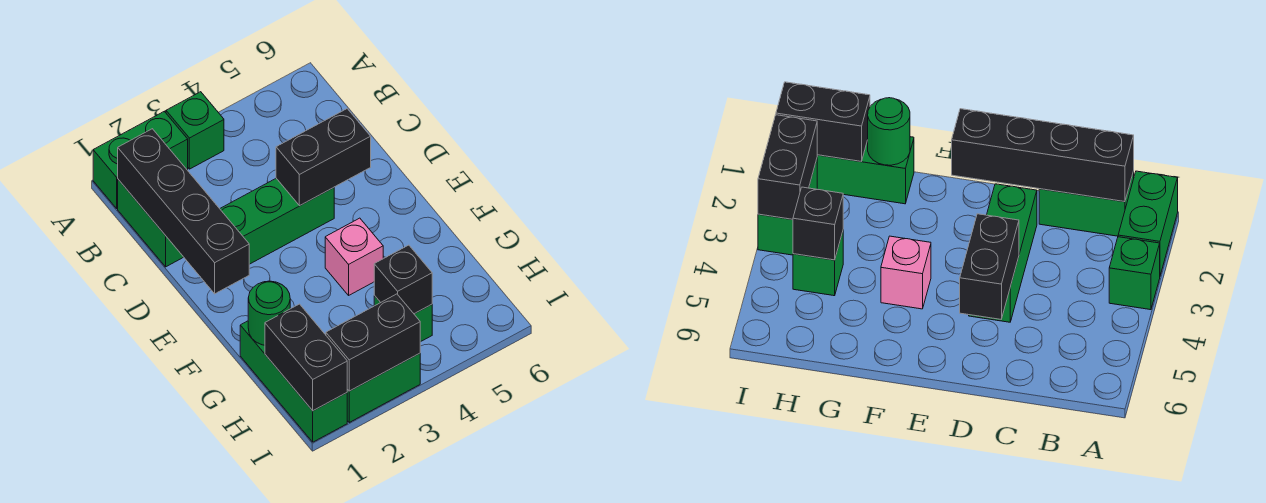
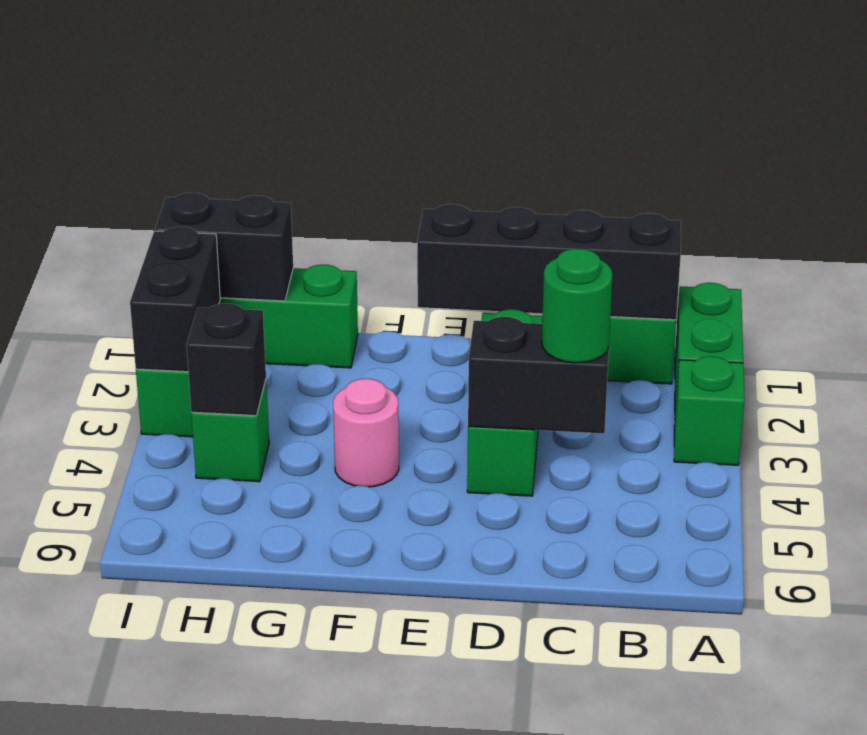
black brick D4:D5 level 2 -> black brick C4:D4 level 2
pink brick F4 level 1 -> pink round brick F4 level 1
green round brick G1 level 2 -> green round brick C4 level 3

